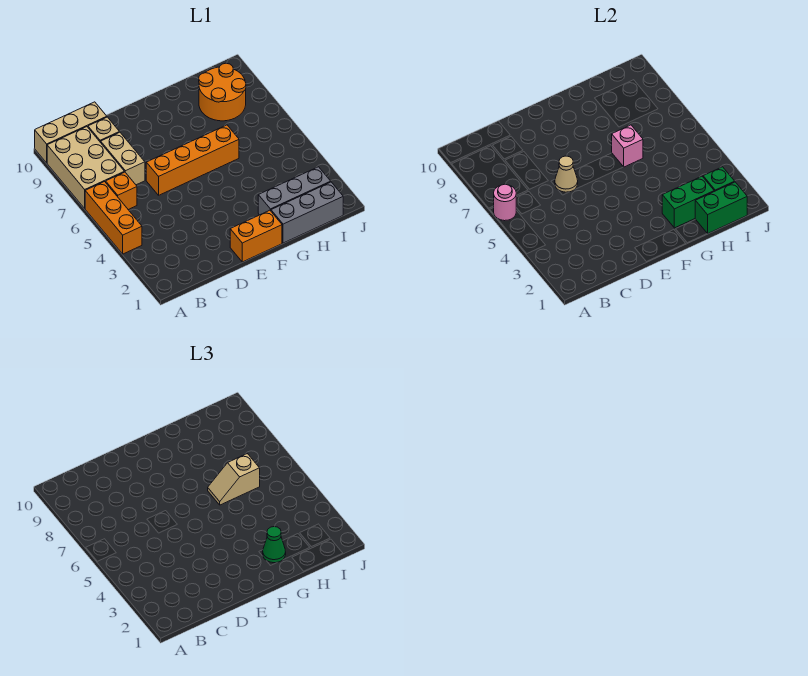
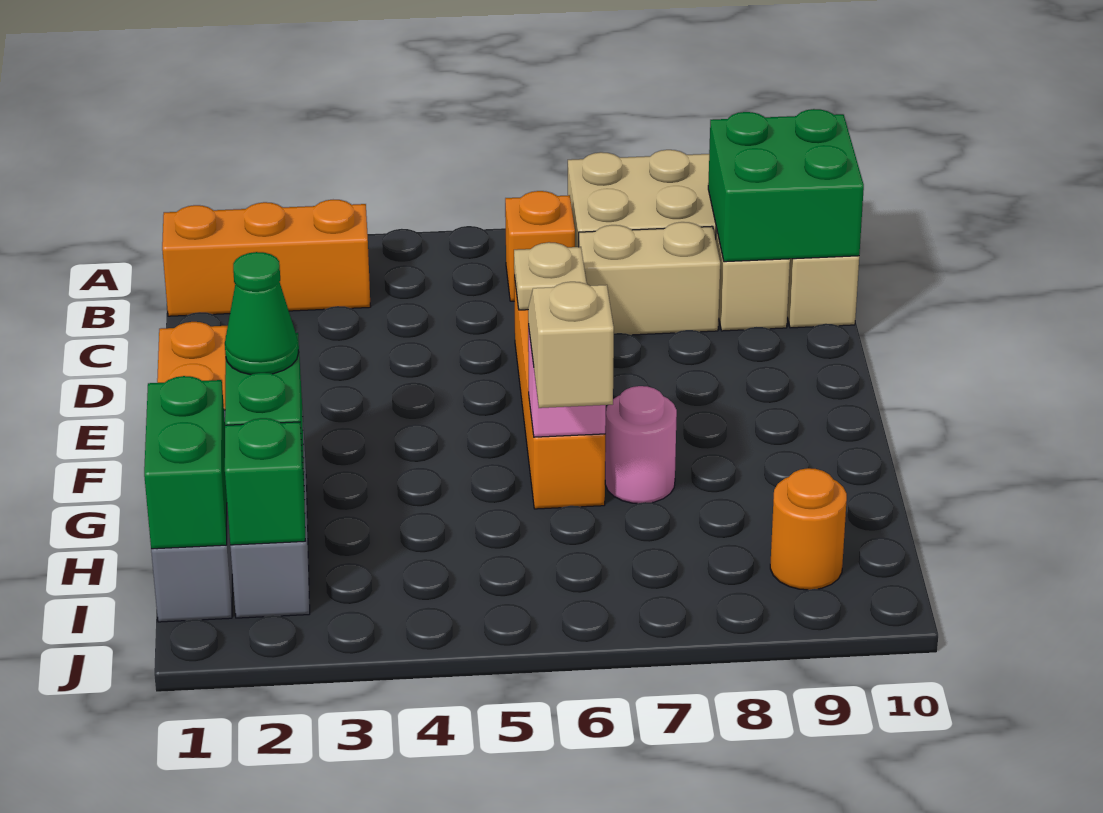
orange brick A4:A6 level 1 -> orange brick B1:B3 level 1
pink round brick A6 level 2 -> pink round brick G7 level 1
none -> green brick B9:C10 level 2
tan cone D6 level 2 -> tan plate D6 level 2
orange round brick H8:I9 level 1 -> orange round brick I9 level 1

